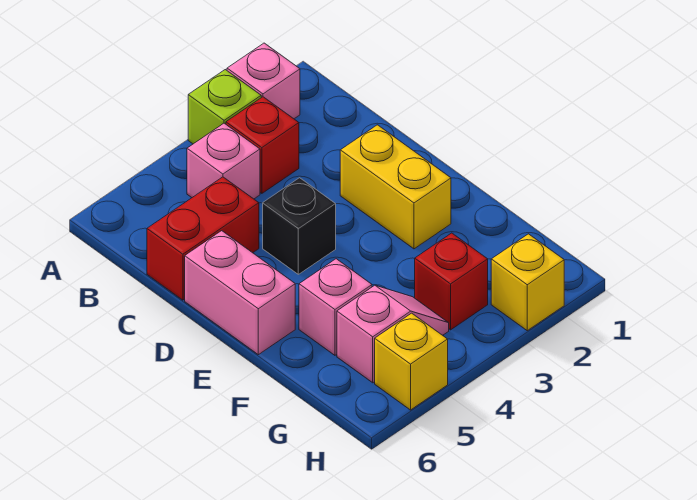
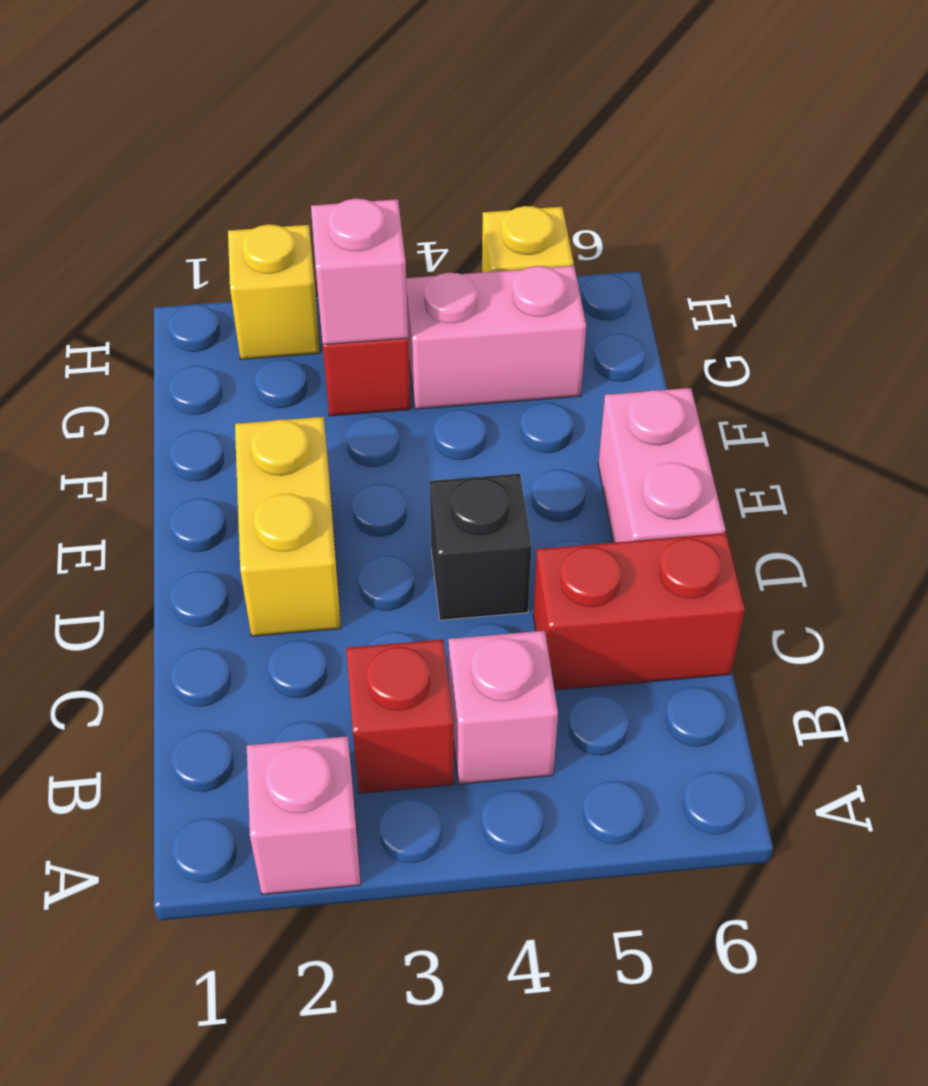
lime brick A3 level 1 -> none
pink brick F5 level 1 -> pink brick G3 level 2
pink slope G4:G5 level 1 top 5 -> pink brick G4:G5 level 1

